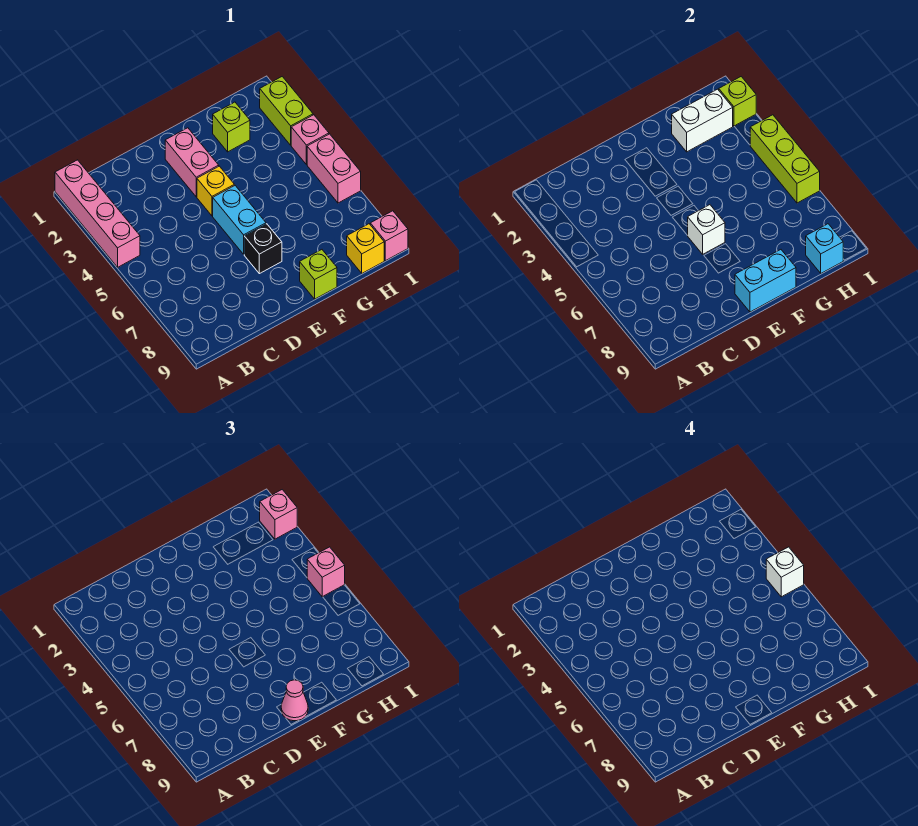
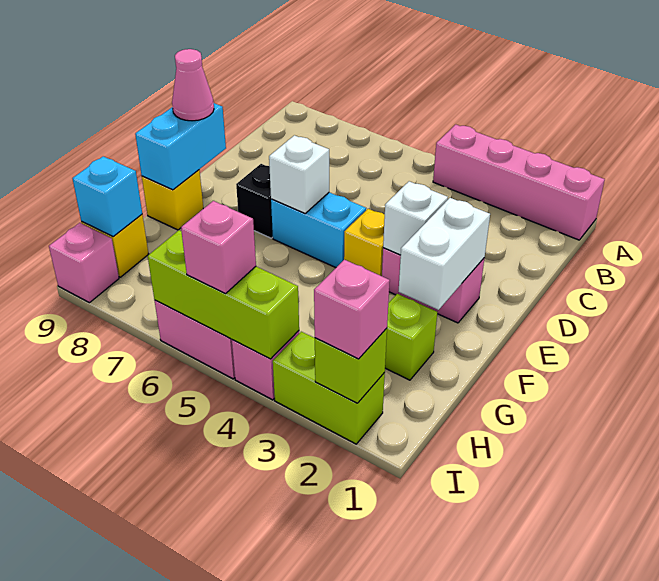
lime brick F9 level 1 -> yellow brick F9 level 1
white brick G2:H2 level 2 -> white brick E2:F2 level 2
white brick I5 level 4 -> white brick E3 level 2

